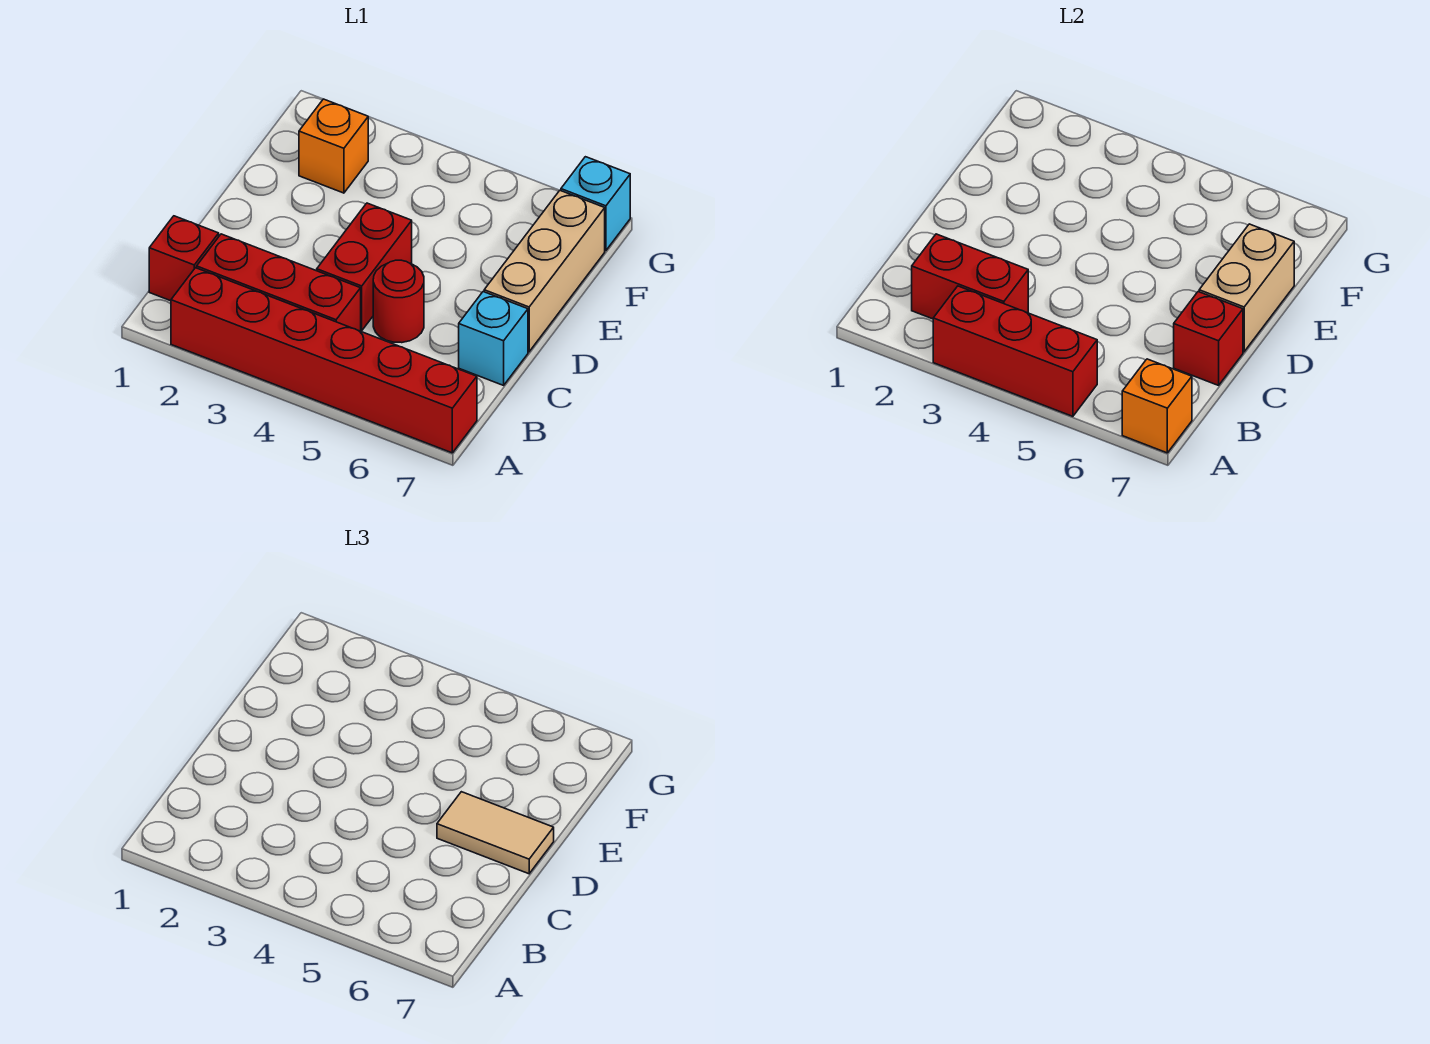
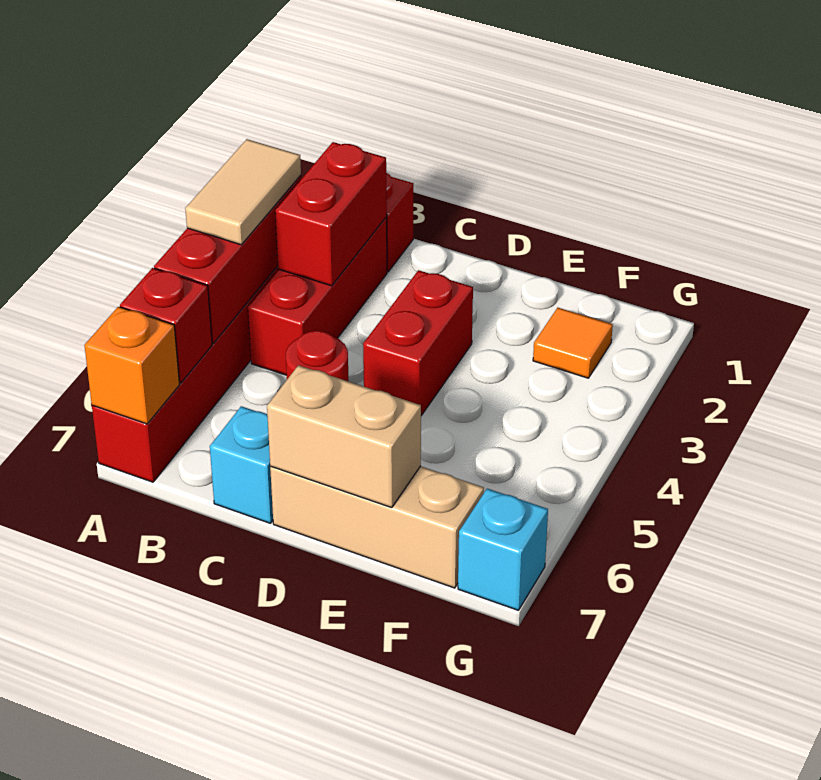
red brick C4:D4 level 1 -> red brick D3:D4 level 1
red brick C7 level 2 -> red brick A6 level 2
tan tile D6:D7 level 3 -> tan tile A3:A4 level 3
orange brick F2 level 1 -> orange tile F2 level 1

